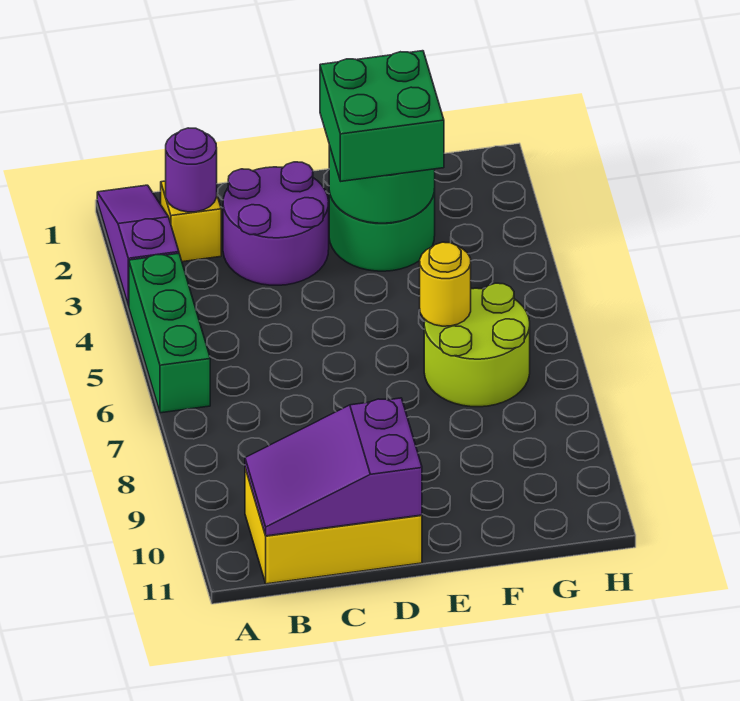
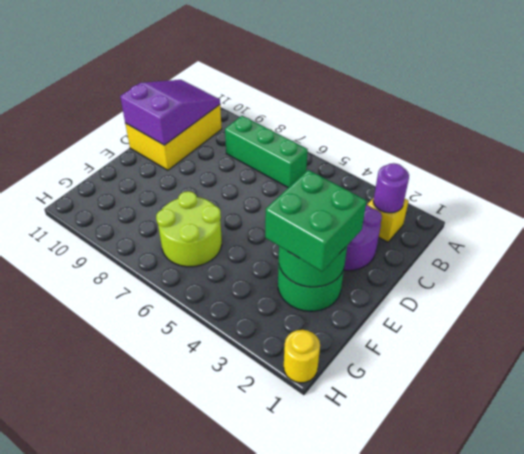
purple slope A1:A3 level 1 top 3 -> none
green brick A4:A6 level 1 -> green brick B6:B8 level 1
yellow round brick F6 level 2 -> yellow round brick H1 level 1

